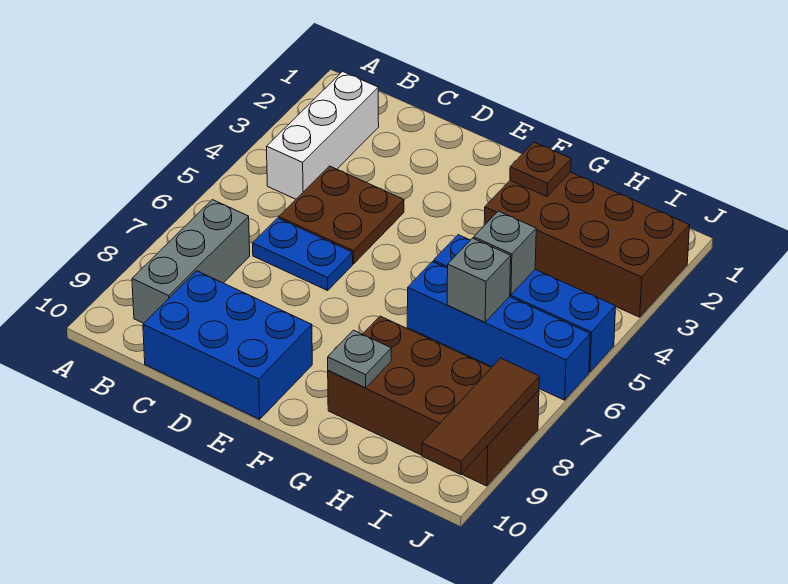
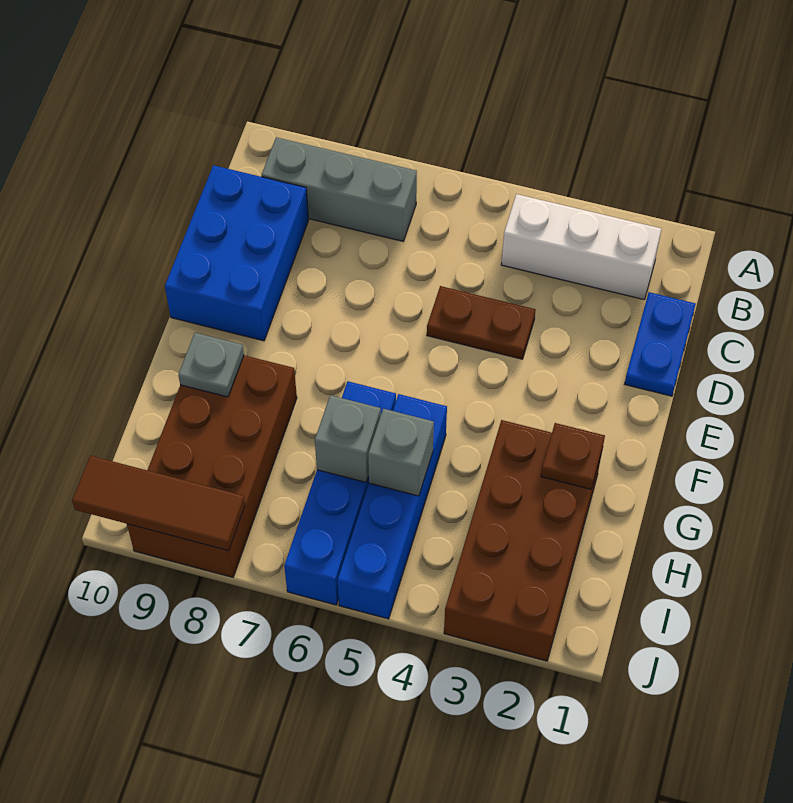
brown plate C4:D5 level 1 -> brown plate D4:D5 level 1
blue plate C6:D6 level 1 -> blue plate C1:D1 level 1

